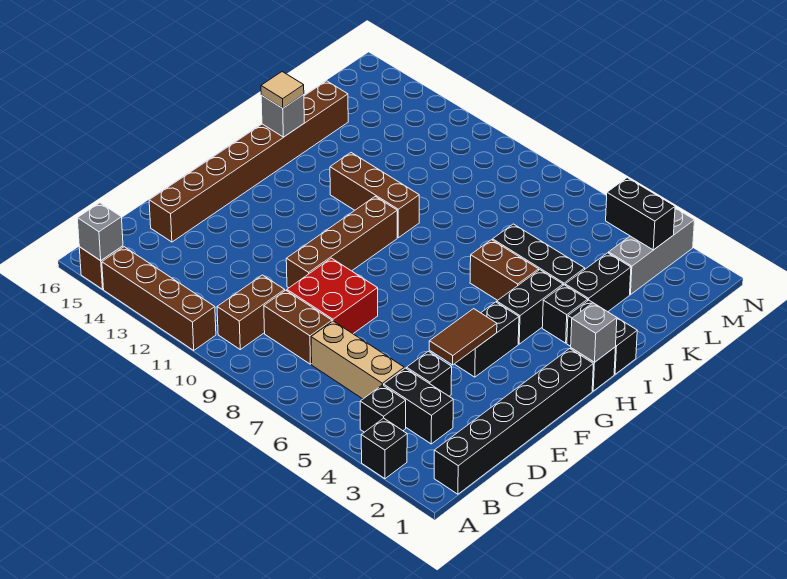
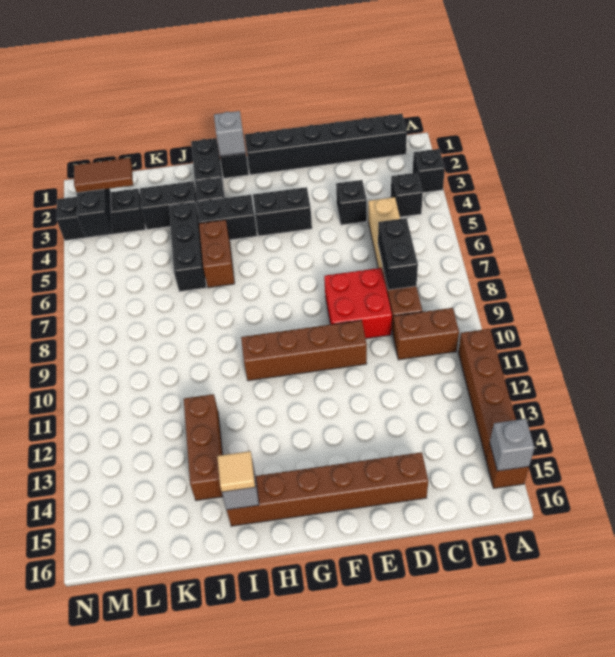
black brick C3:C4 level 1 -> black brick C7:C8 level 2
brown brick D15:K15 level 1 -> brown brick D15:I15 level 1
brown tile E4:F4 level 2 -> brown tile L3:M3 level 3
brown brick I10:I12 level 1 -> brown brick J12:J14 level 1
grey brick L3:N3 level 1 -> black brick L3:N3 level 1

